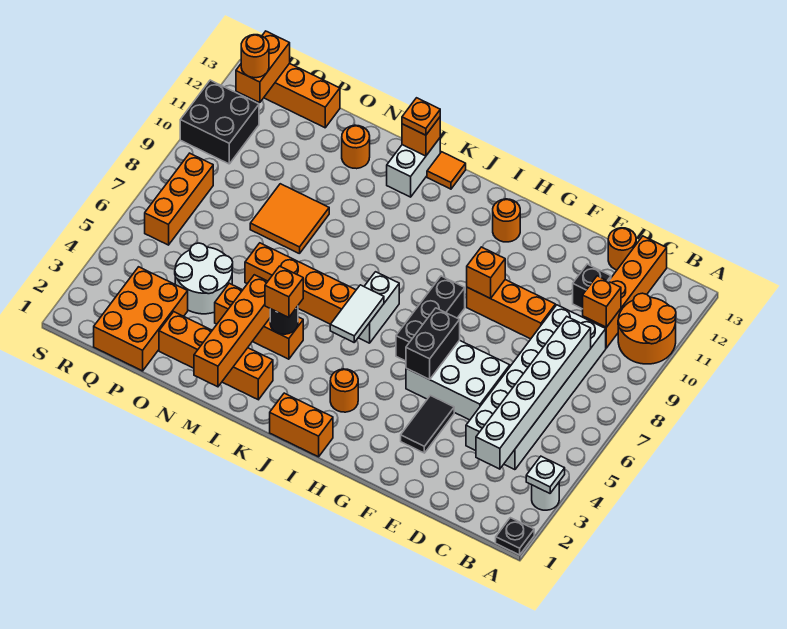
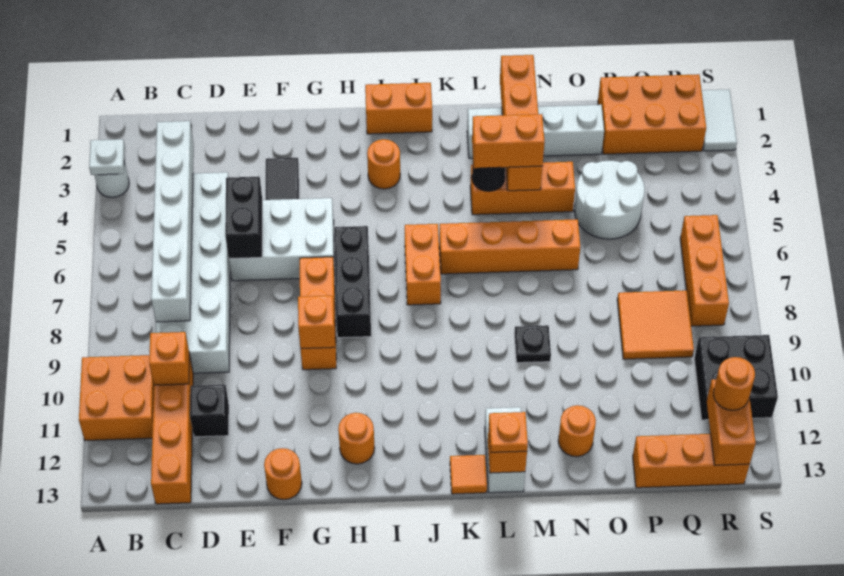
black plate A1 level 1 -> black plate M9 level 1
orange round brick A10:B11 level 1 -> orange brick A10:B11 level 1
orange round brick D13 level 1 -> orange round brick F13 level 1
orange brick E9:G9 level 1 -> orange brick G7:G9 level 1
black brick G5:G6 level 2 -> black brick E5:E6 level 2
white tile J5:J6 level 2 -> white tile S1:S2 level 1
white brick J6:J7 level 1 -> orange brick J6:J7 level 1
orange brick L2:O2 level 1 -> white brick L2:O2 level 1
orange brick L4 level 3 -> orange brick L4:M4 level 3
orange tile N8:O9 level 1 -> orange tile P8:Q9 level 1
orange brick P1:Q3 level 1 -> orange brick P1:R2 level 1

